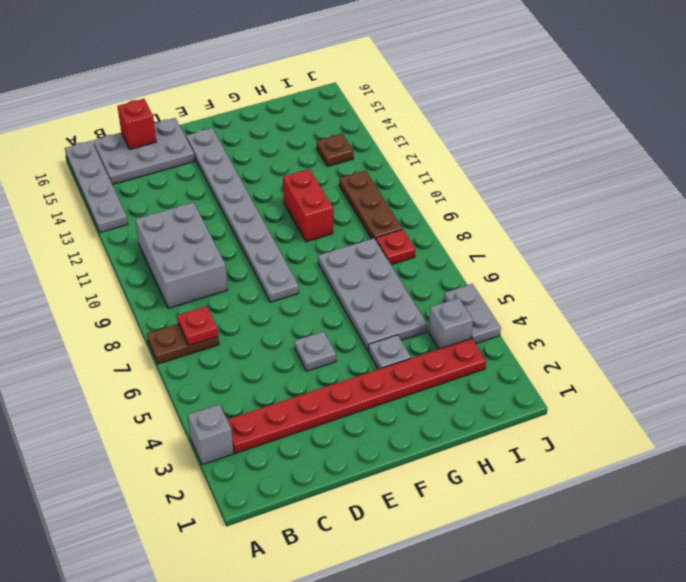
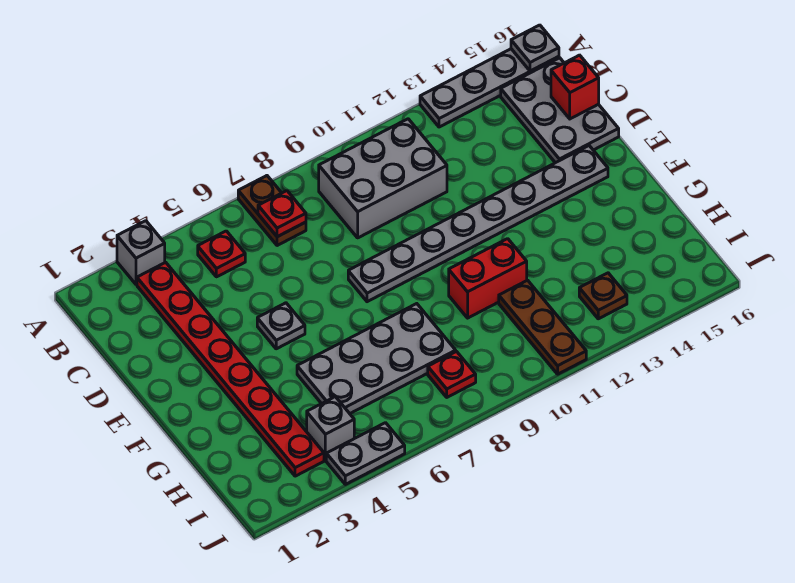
none -> red plate B5 level 1
grey plate G4 level 1 -> grey plate A16 level 2
brown plate I9:I11 level 1 -> brown plate H11:J11 level 1

